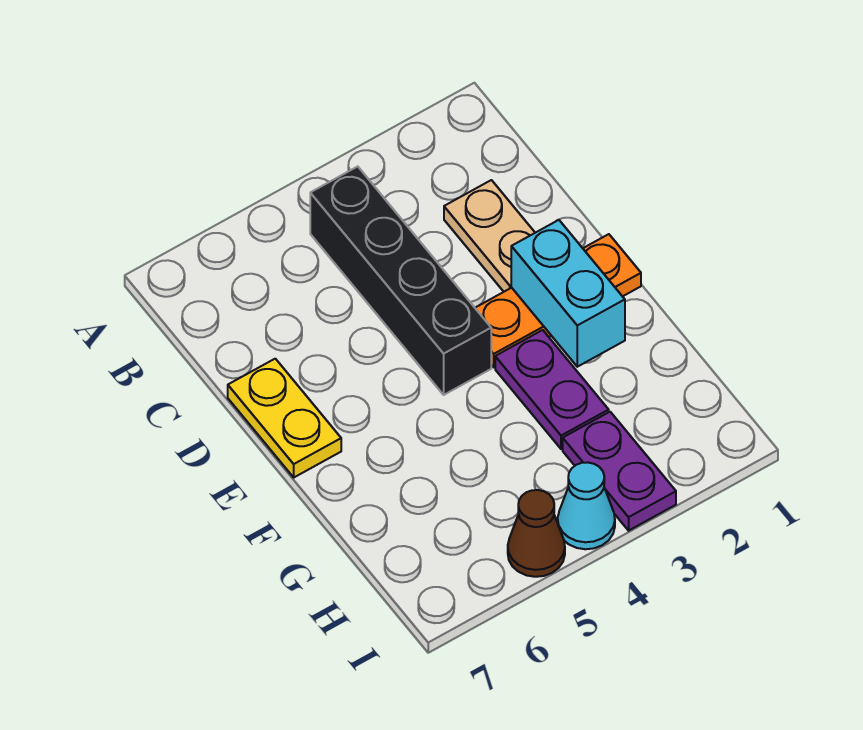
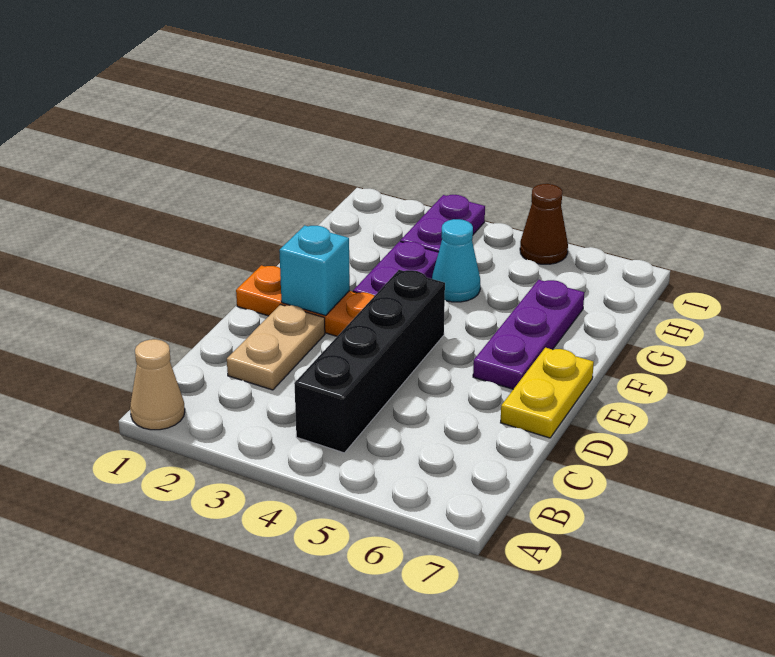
none -> tan cone A1 level 1
cyan brick E2:F2 level 2 -> cyan brick E2 level 2
none -> purple plate E6:G6 level 1
cyan cone I4 level 1 -> cyan cone G4 level 1

